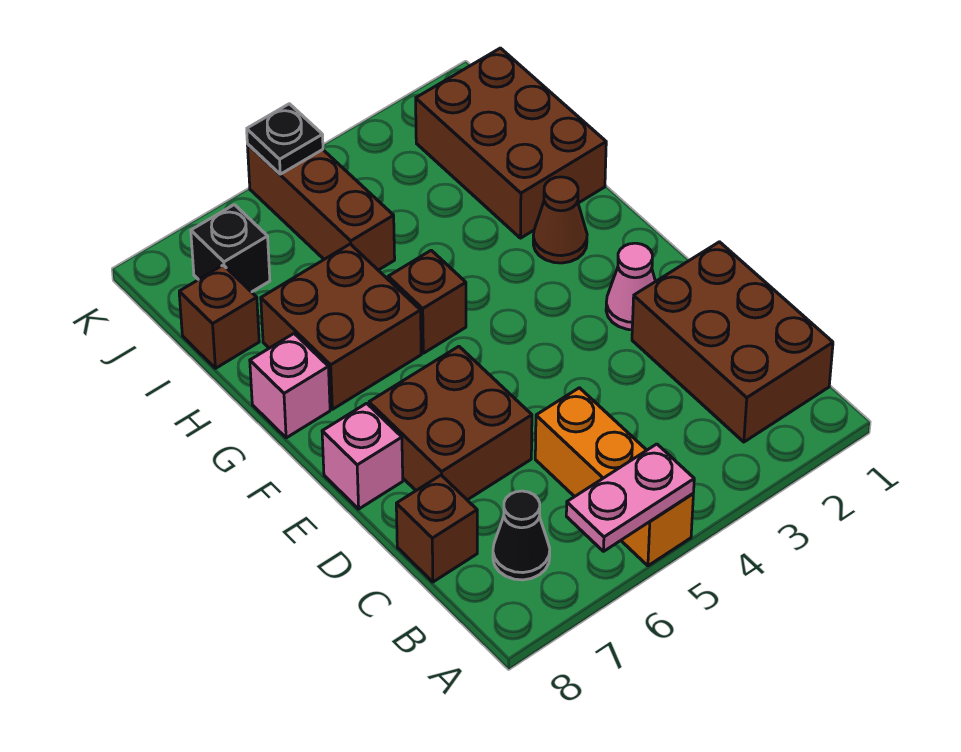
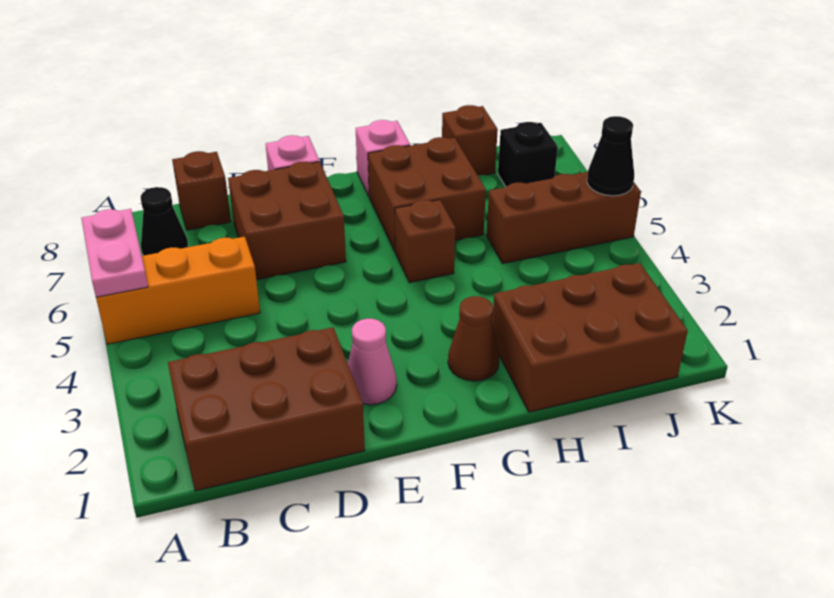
black plate K5 level 2 -> black cone K5 level 2

